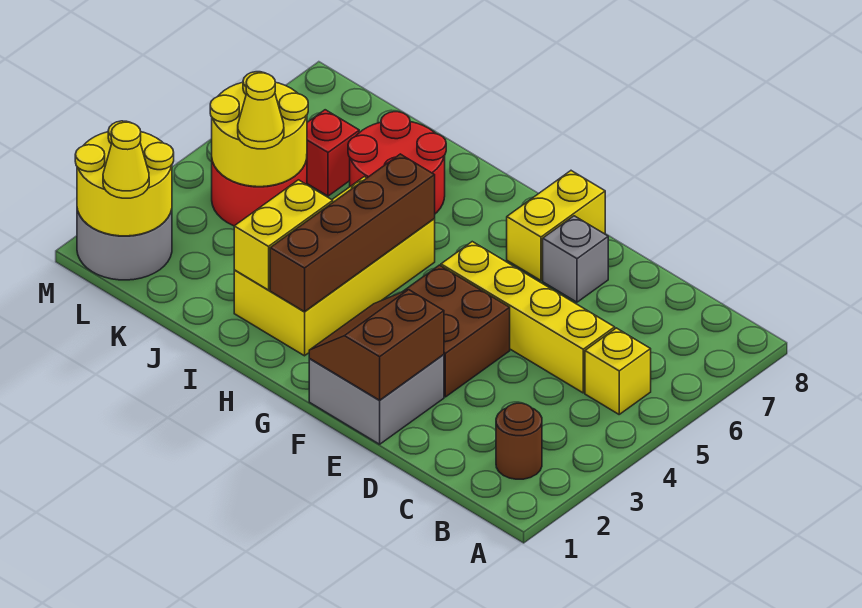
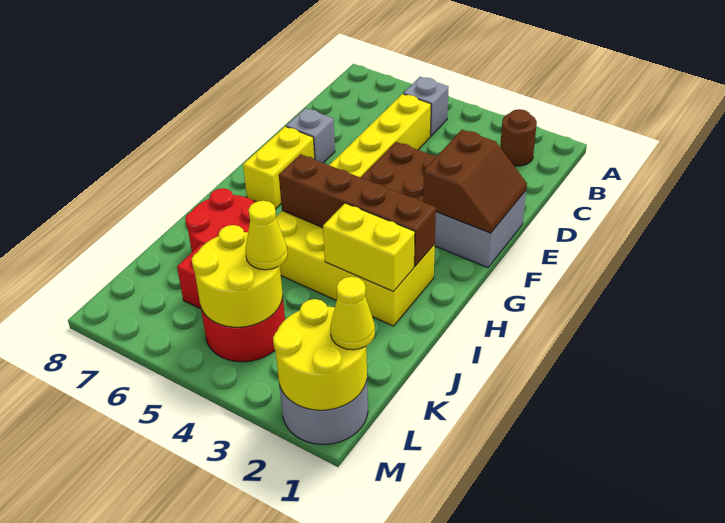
yellow brick B5 level 1 -> grey brick B5 level 1
brown slope E1:F2 level 2 top E -> brown slope E1:F2 level 2 top 2
yellow brick F7:F8 level 1 -> yellow brick F7:G7 level 1

